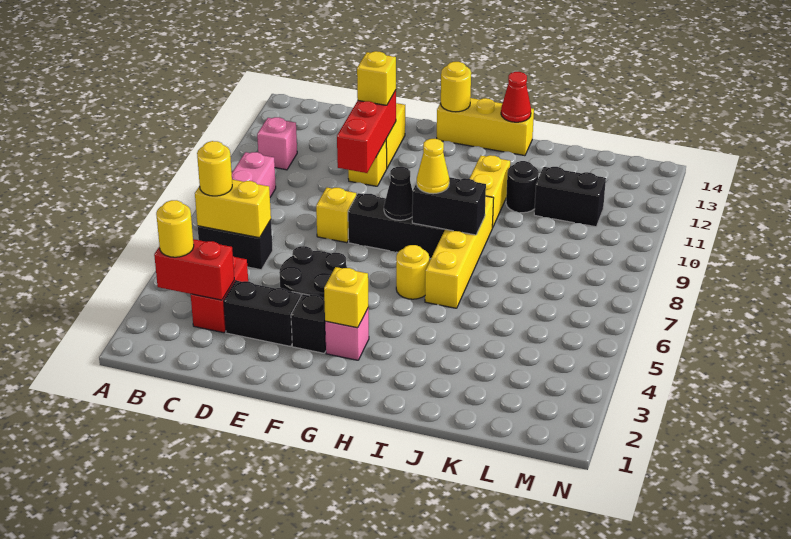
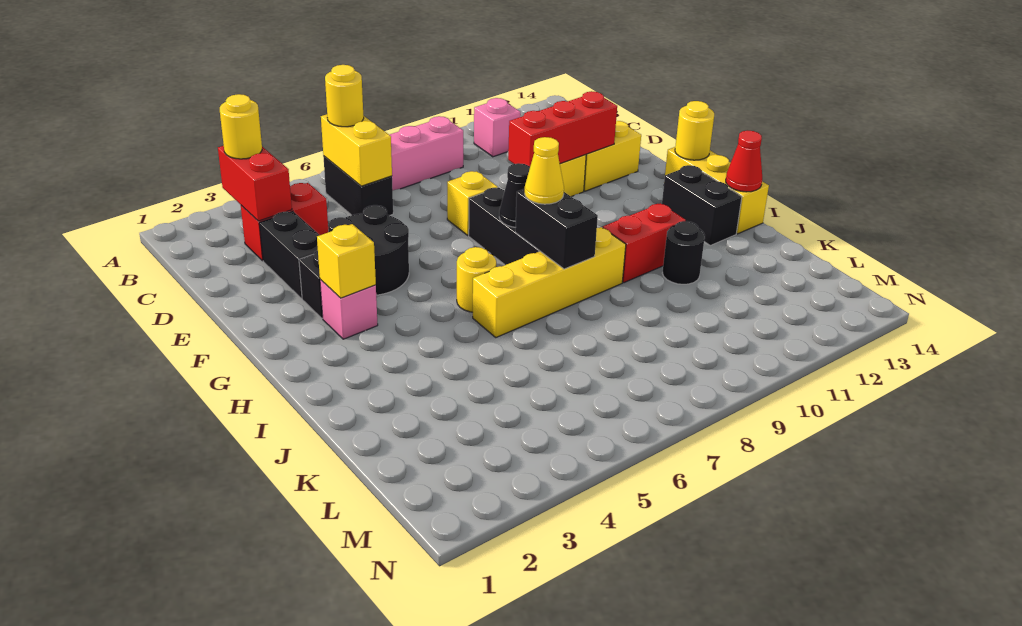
yellow brick E12 level 3 -> none
yellow brick I10:I11 level 1 -> red brick I10:I11 level 1
black brick K11:L11 level 1 -> black brick H13:I13 level 1

